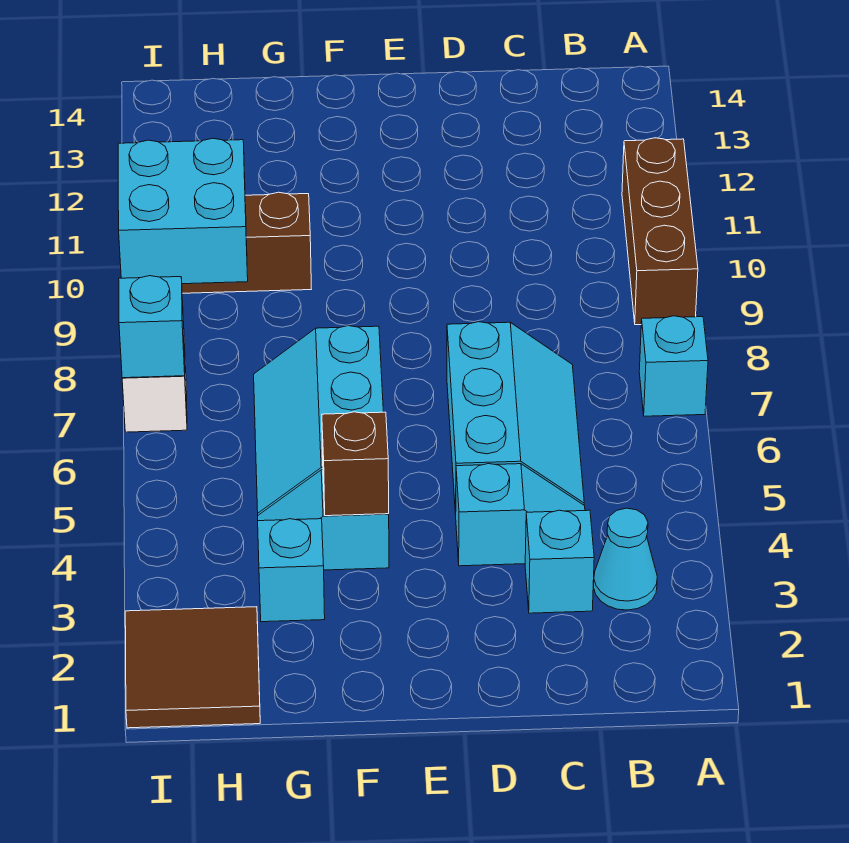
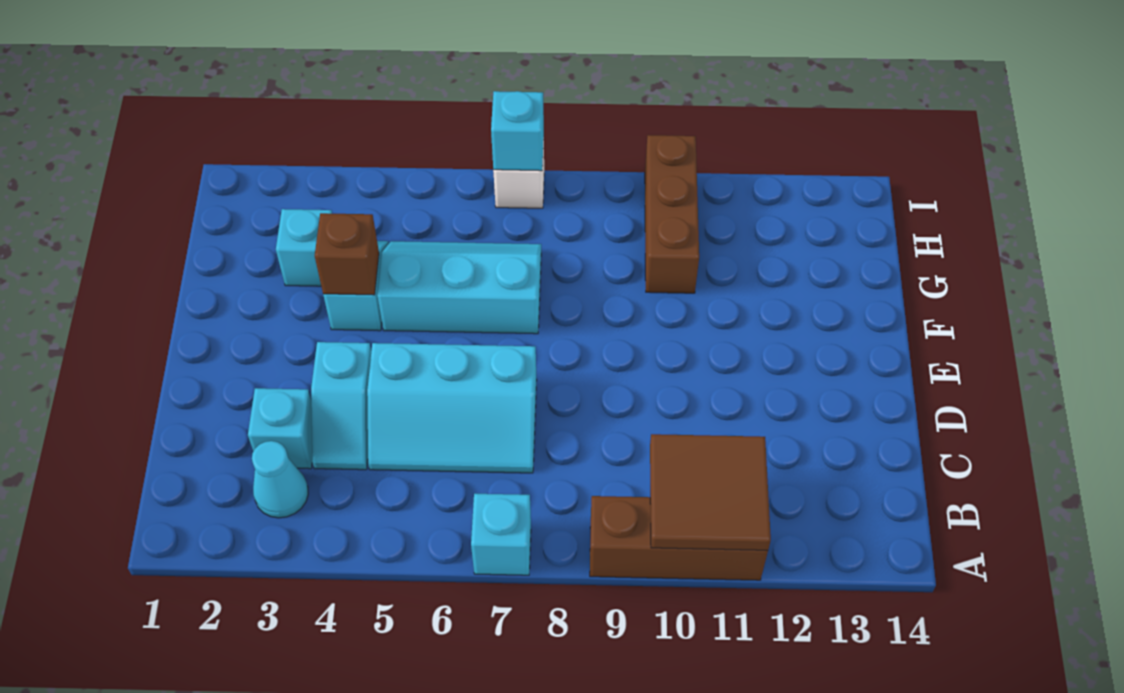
brown tile H1:I2 level 1 -> brown tile A10:B11 level 2
cyan brick H9:I10 level 2 -> none

